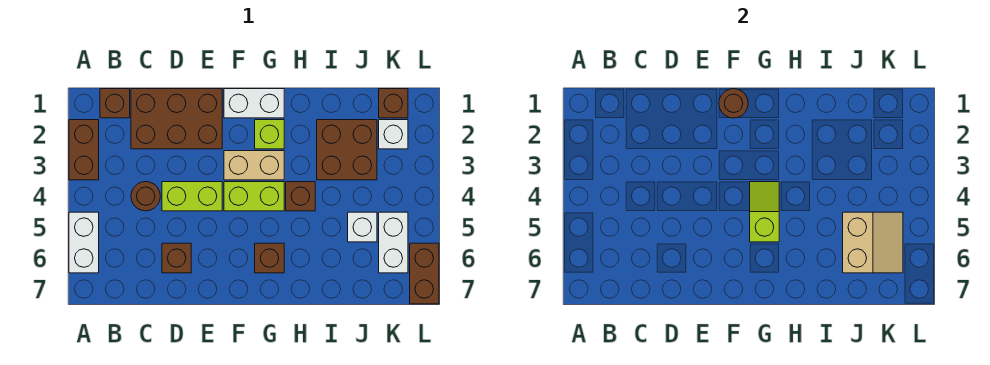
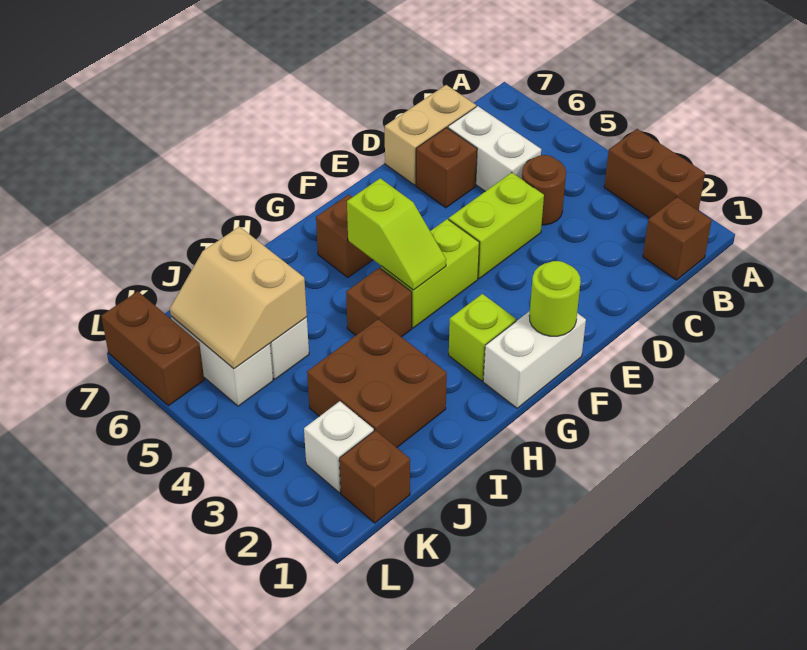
white brick A5:A6 level 1 -> white brick C5:C6 level 1
brown brick C1:E2 level 1 -> none
brown round brick F1 level 2 -> lime round brick F1 level 2
tan brick F3:G3 level 1 -> tan brick C7:D7 level 1

